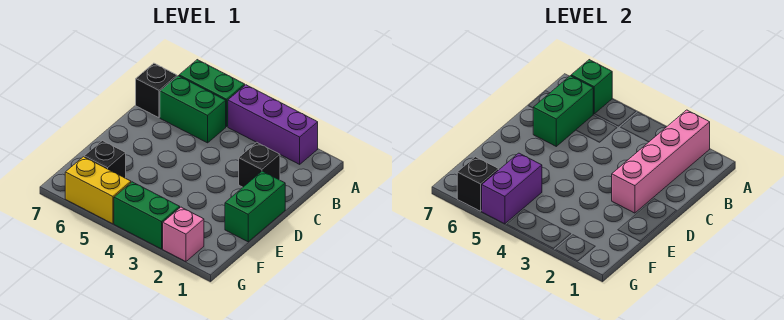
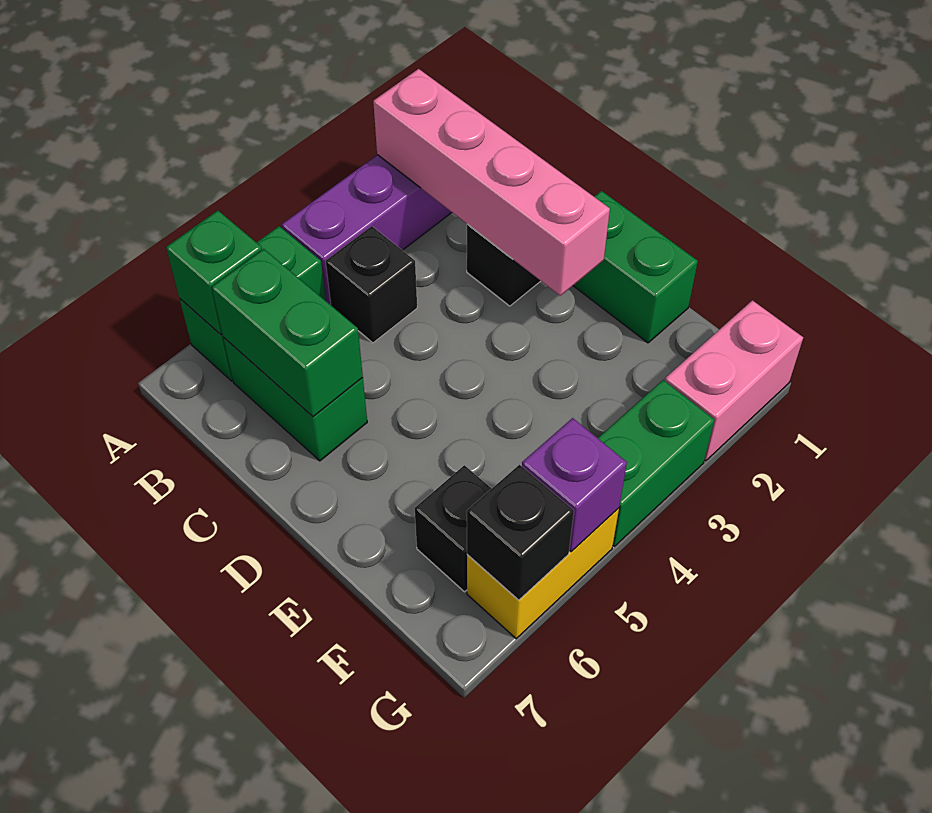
green brick B5:B6 level 1 -> green brick B6:C6 level 1
black brick B7 level 1 -> black brick B4 level 1
purple brick F5:G5 level 2 -> purple brick G5 level 2
pink brick G2 level 1 -> pink brick G1:G2 level 1

